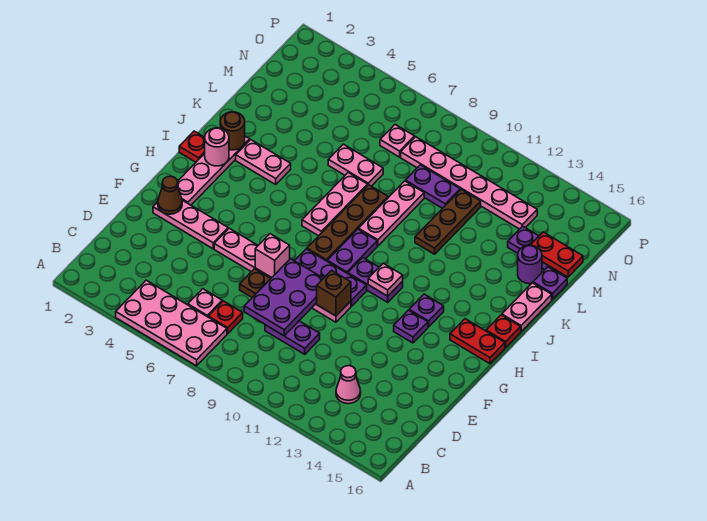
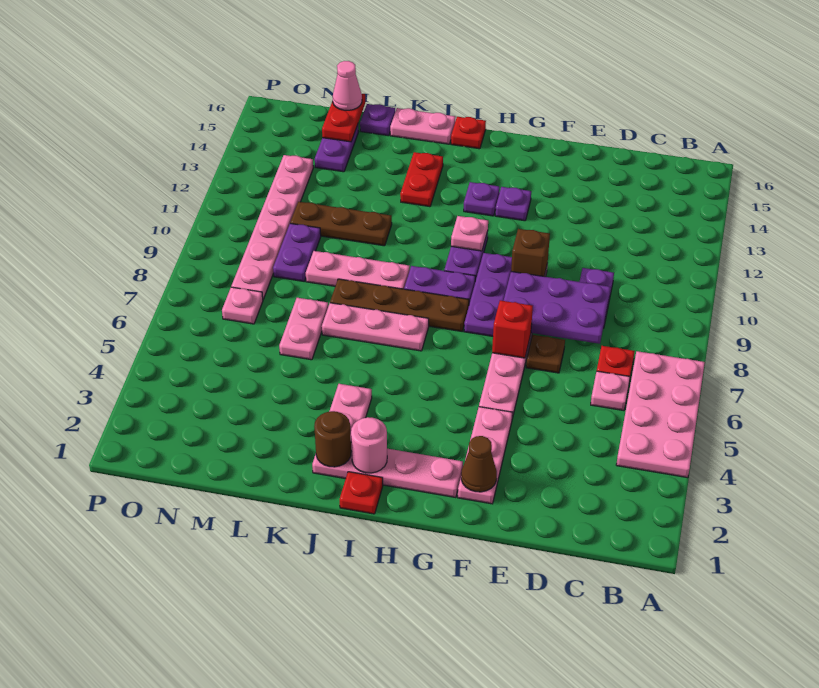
pink cone C13 level 1 -> pink cone M16 level 3
pink brick F7 level 2 -> red brick F7 level 2
red plate H15:H16 level 1 -> red plate J13:J14 level 1
purple round brick L15 level 1 -> none

